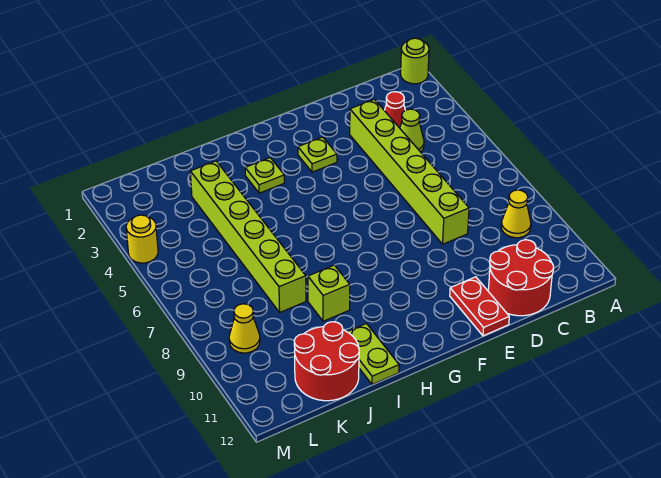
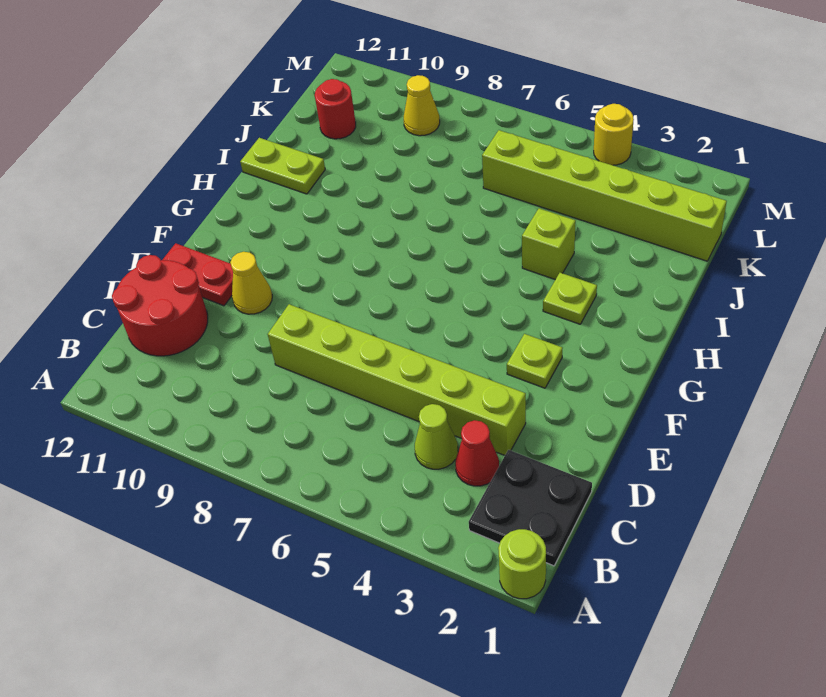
none -> black plate B1:C2 level 1
yellow cone B9 level 1 -> yellow cone E10 level 1
lime brick I9 level 1 -> lime brick I4 level 1
lime brick J3:J8 level 1 -> lime brick K1:K6 level 1
red round brick J11:K12 level 1 -> red round brick K11 level 1

